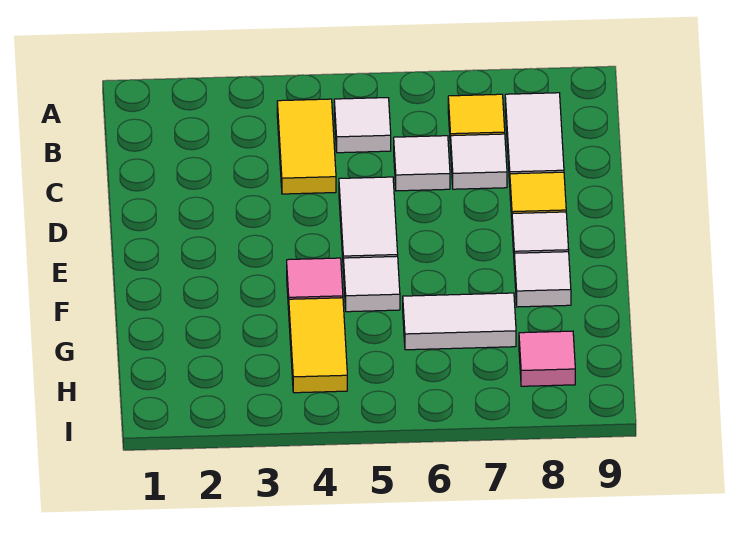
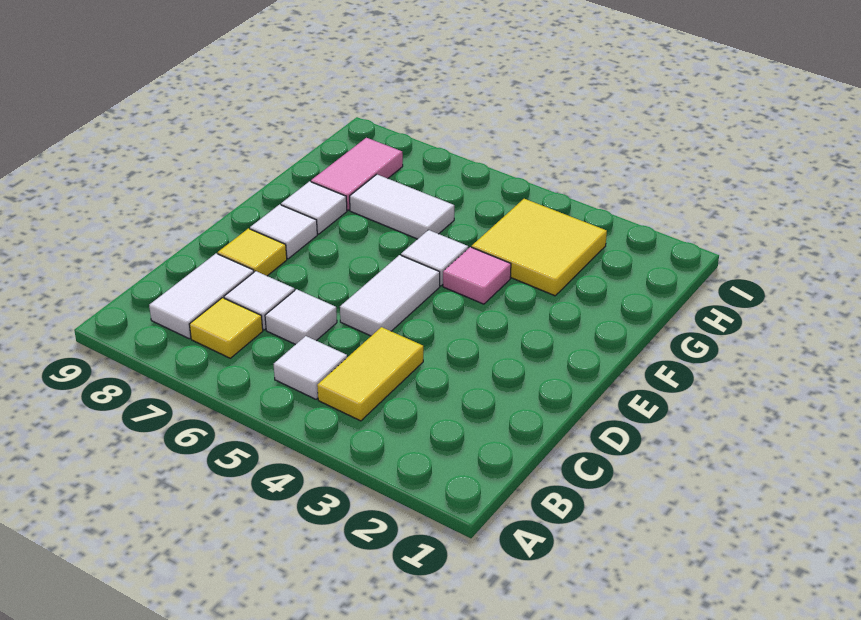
yellow tile G4:H4 level 1 -> yellow tile G3:H4 level 1
pink tile H8 level 1 -> pink tile G8:H8 level 1

